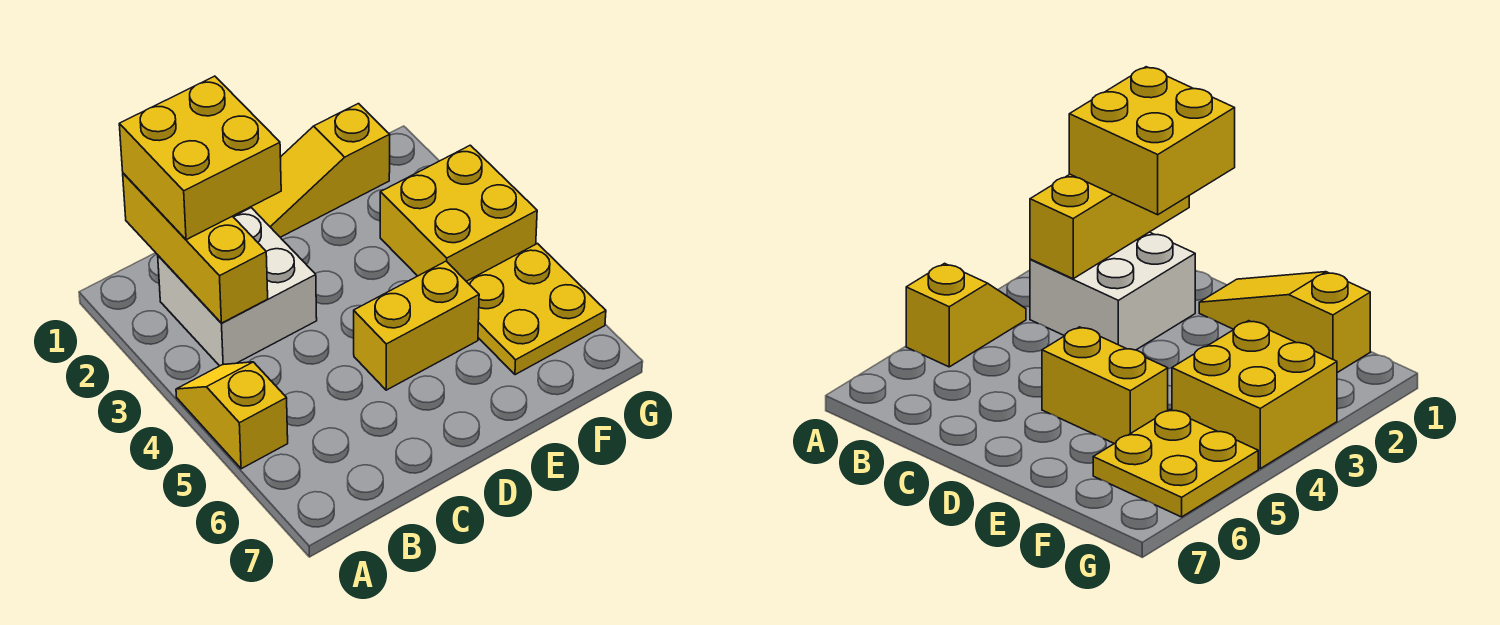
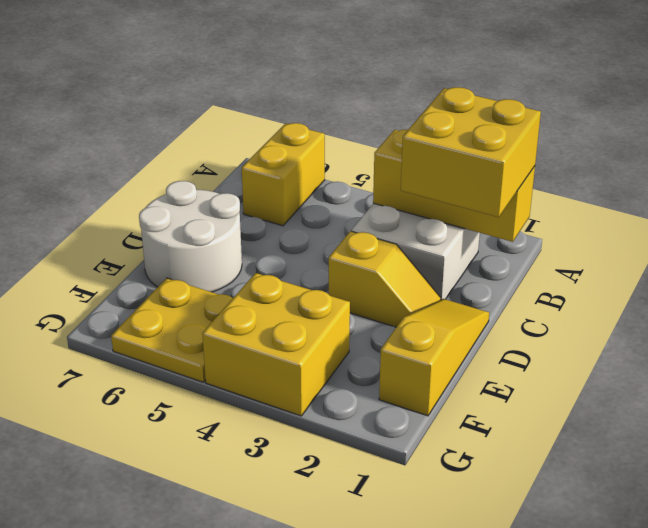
yellow slope A4:A5 level 1 top 5 -> yellow slope D2:D3 level 1 top 3
yellow brick D5:E5 level 1 -> yellow brick A6:B6 level 1
none -> white round brick D6:E7 level 1

